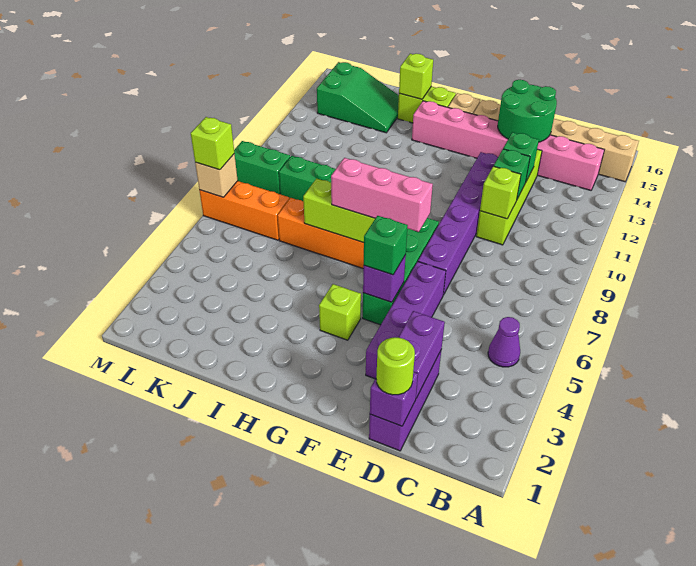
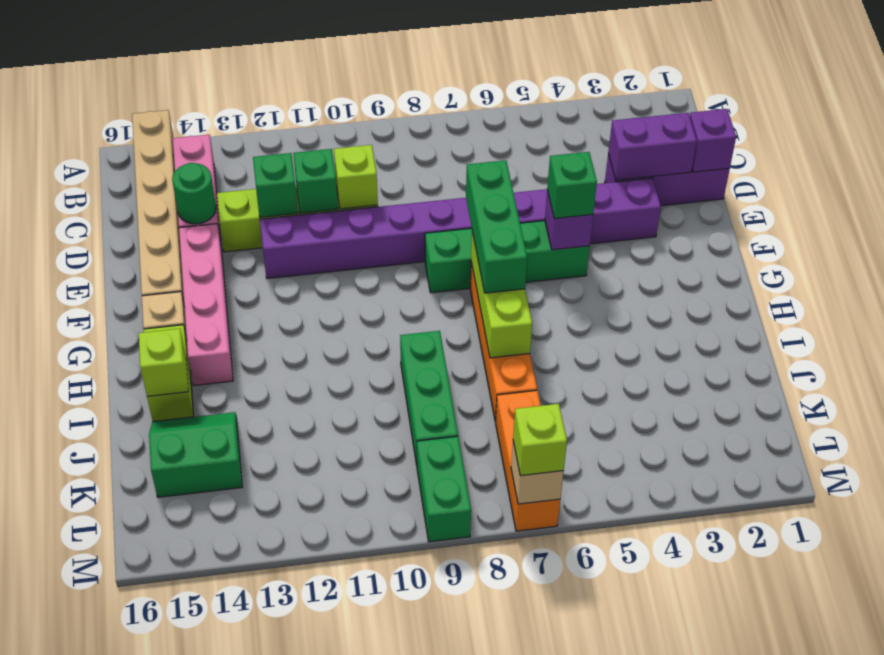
purple cone B5 level 1 -> none
lime round brick D1 level 3 -> none
green round brick D14:E15 level 2 -> green round brick D14 level 2
pink brick F7:H7 level 3 -> green brick F7:H7 level 3
lime brick G4 level 1 -> none
green slope J14:L15 level 1 top L -> green slope J14:K15 level 1 top K

